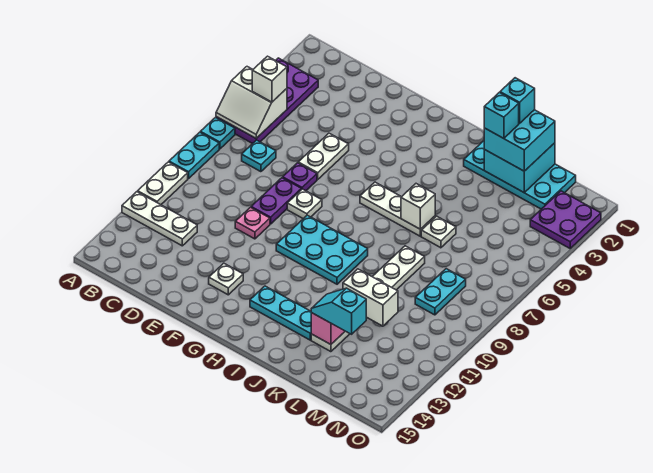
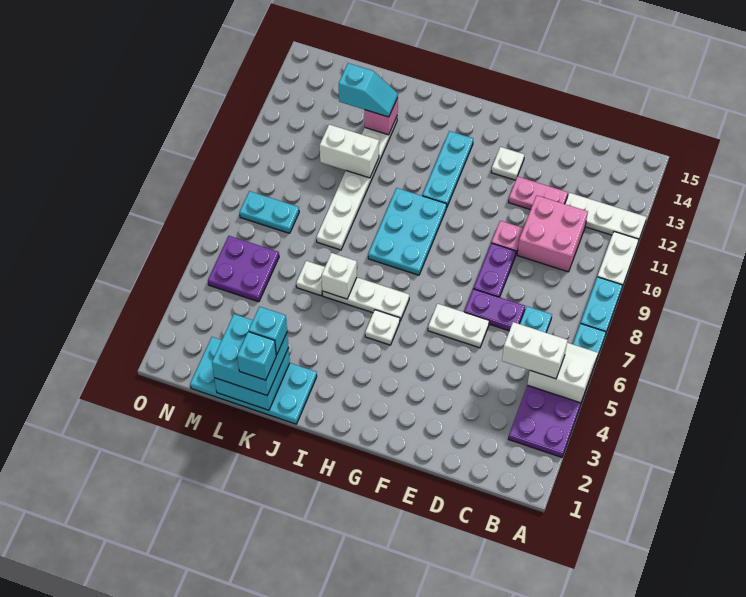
white brick B5 level 3 -> white brick B5:C5 level 3
none -> pink brick C10:D11 level 1
none -> pink plate D12:E12 level 1
white plate E5:E6 level 1 -> white plate E6:F6 level 1
purple plate E7 level 1 -> purple plate D7:E7 level 1
white plate F8 level 1 -> white plate H5 level 1
cyan plate G9:I10 level 1 -> cyan plate H8:I10 level 1
cyan plate H13:J13 level 1 -> cyan plate H11:H13 level 1
cyan plate M8:M9 level 1 -> cyan plate M8:N8 level 1
purple plate N2:O3 level 1 -> purple plate M5:N6 level 1

